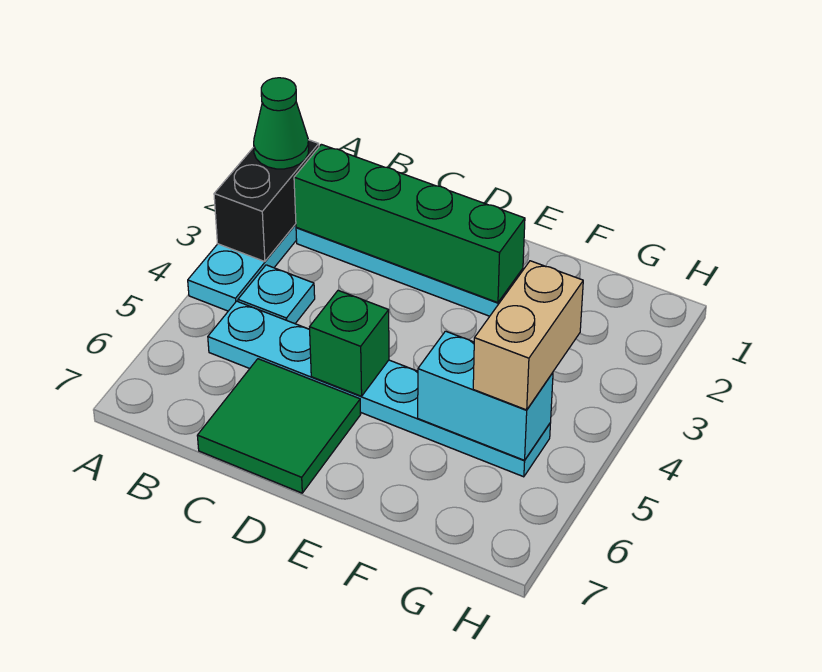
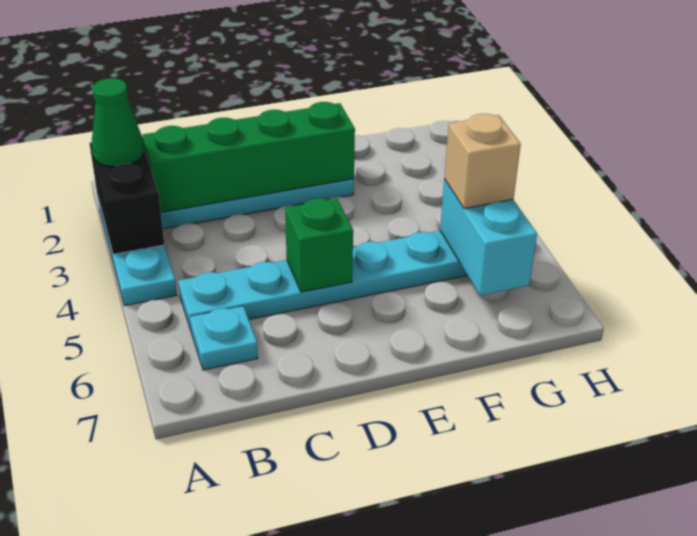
cyan plate B4 level 1 -> cyan plate B6 level 1
green tile C6:D7 level 1 -> none
cyan brick F5:G5 level 2 -> cyan brick G5:G6 level 2
tan brick G4:G5 level 3 -> tan brick G5 level 3

